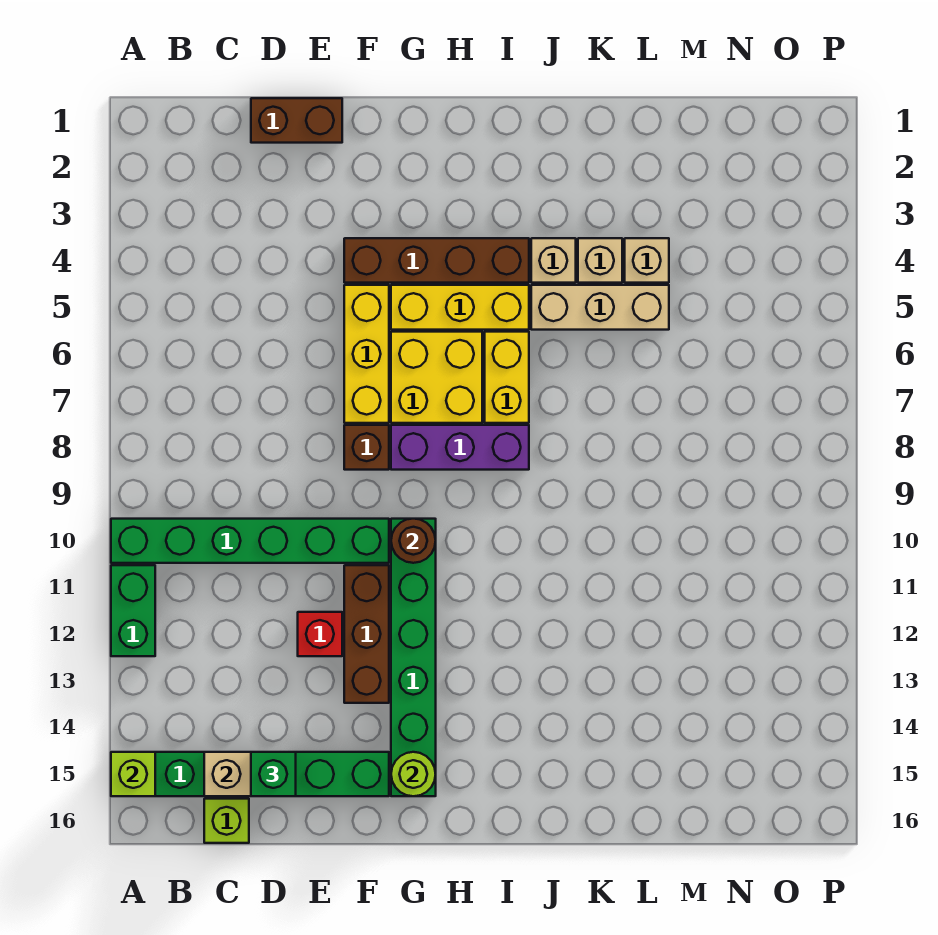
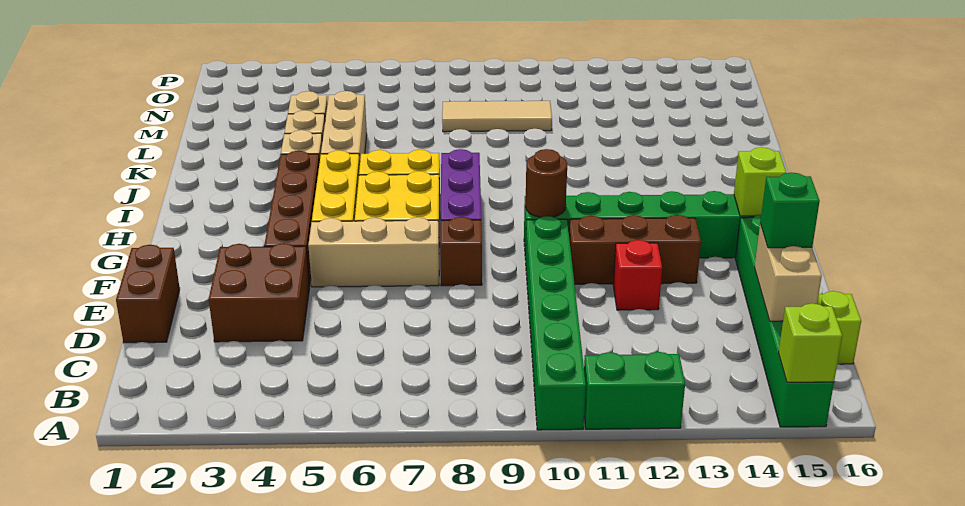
none -> brown brick D3:E4 level 1
yellow brick F5:F7 level 1 -> tan brick F5:F7 level 1
lime round brick G15 level 2 -> lime brick G15 level 2
none -> tan tile M8:M10 level 1

